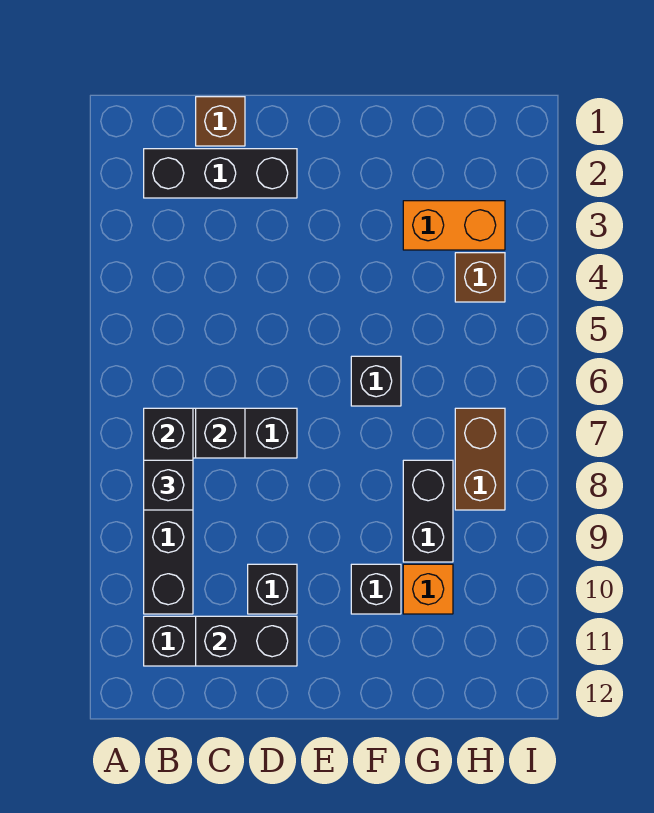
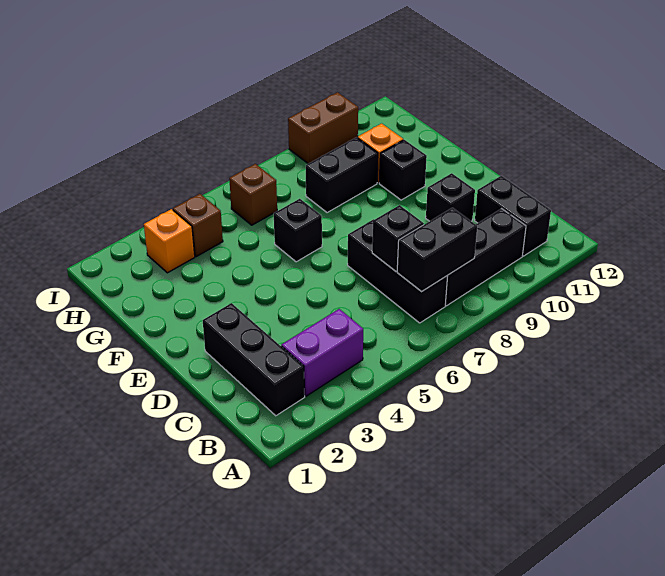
none -> purple brick B3:B4 level 1
black brick B8 level 3 -> none
brown brick C1 level 1 -> brown brick H6 level 1
black brick C11:D11 level 2 -> none
orange brick G3:H3 level 1 -> orange brick H3 level 1
brown brick H7:H8 level 1 -> brown brick I9:I10 level 1

